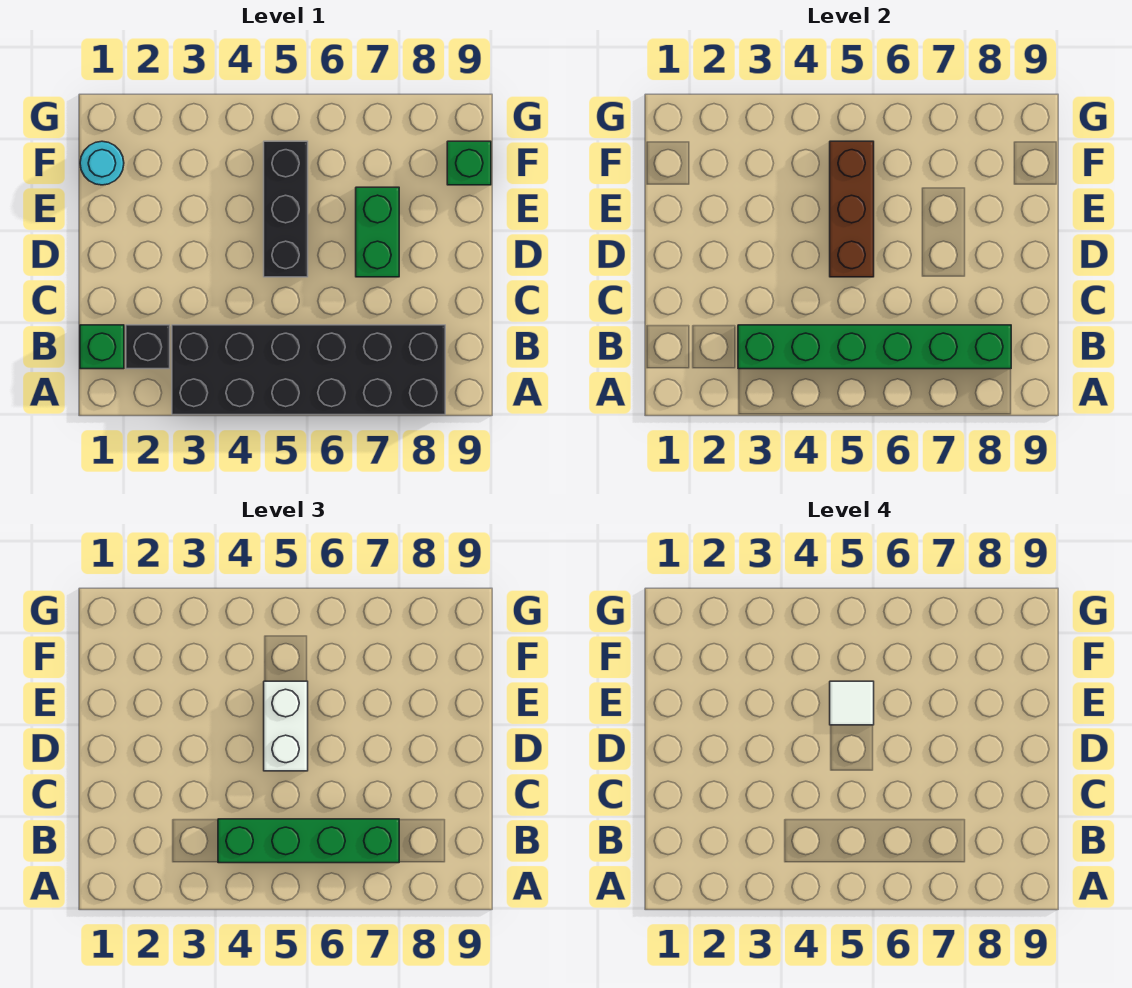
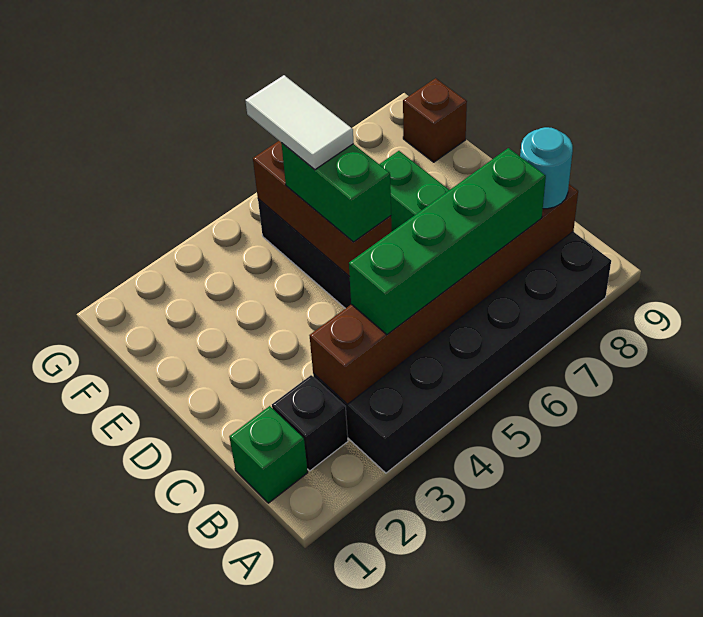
green brick B3:B8 level 2 -> brown brick B3:B8 level 2
white brick D5:E5 level 3 -> green brick D5:E5 level 3
white tile E5 level 4 -> white tile E5:F5 level 4
cyan round brick F1 level 1 -> cyan round brick B8 level 3
green brick F9 level 1 -> brown brick F9 level 1

